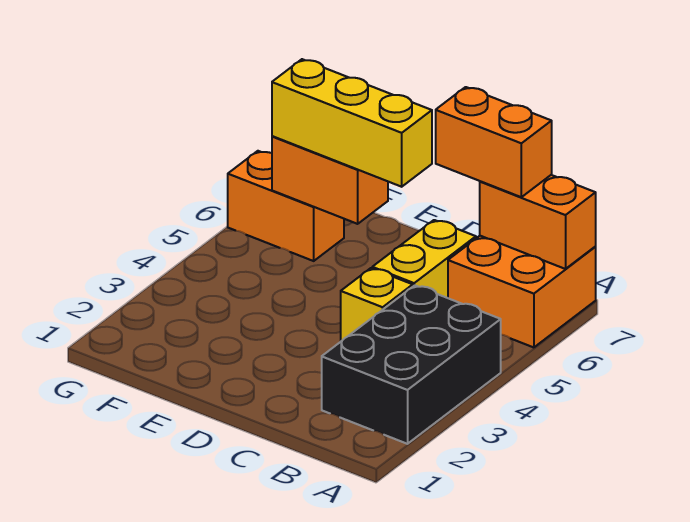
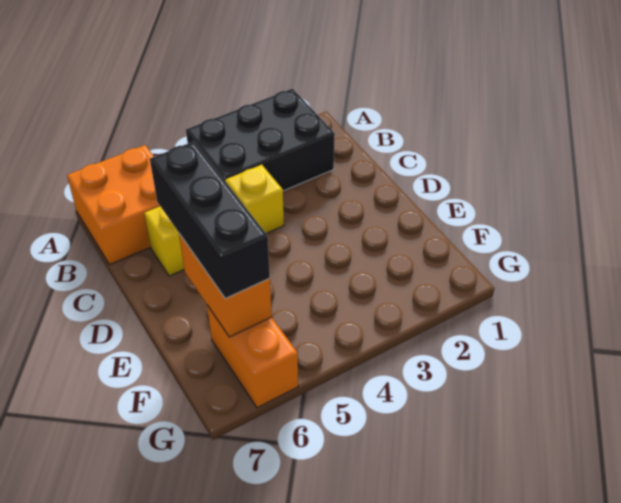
orange brick A7:B7 level 2 -> none
orange brick B7:C7 level 3 -> none
yellow brick D6:F6 level 3 -> black brick D6:F6 level 3

